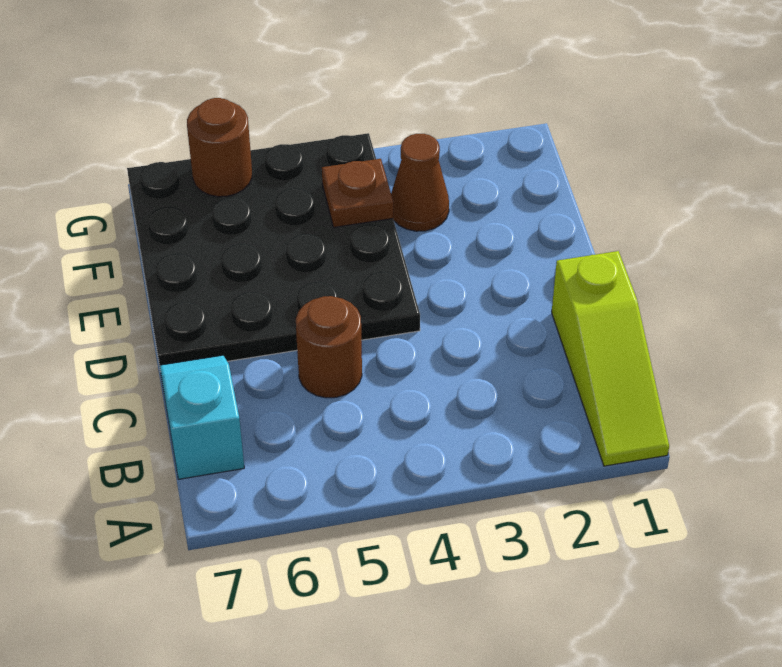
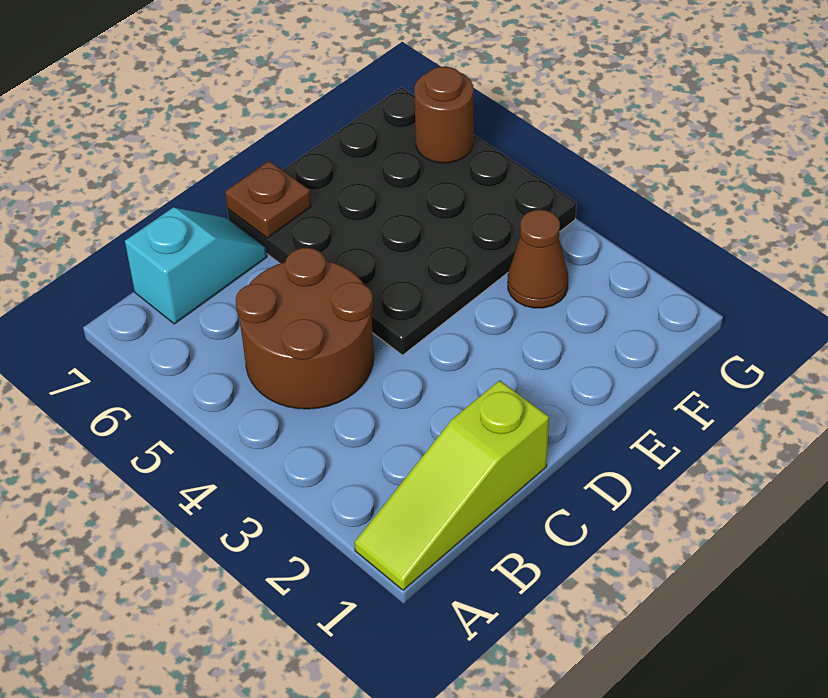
brown round brick C5 level 1 -> brown round brick B4:C5 level 1
brown plate F4 level 2 -> brown plate D7 level 2

